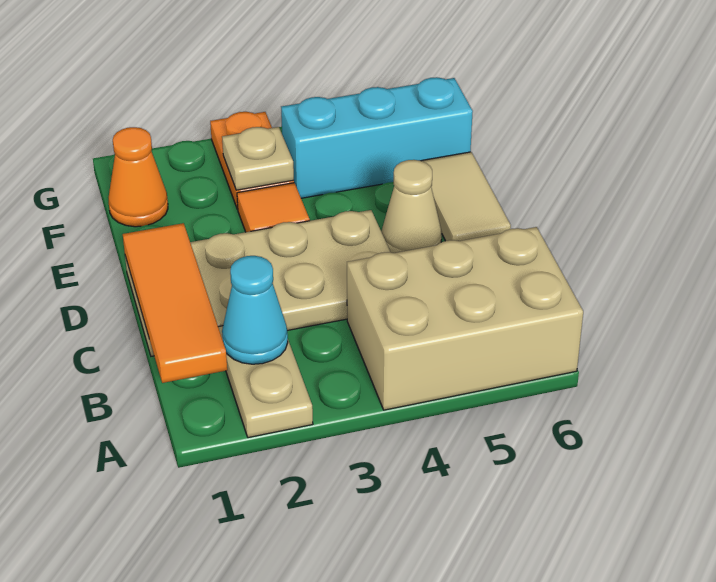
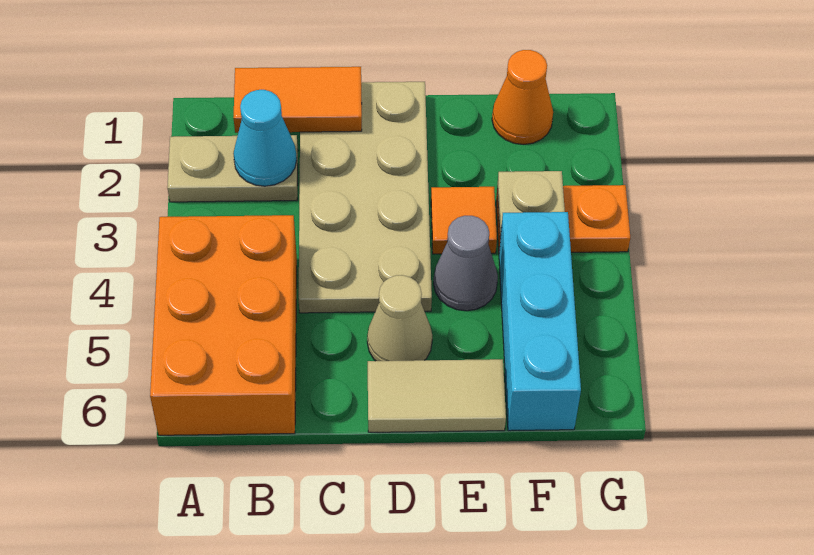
tan brick A4:B6 level 1 -> orange brick A4:B6 level 1
orange tile B1:D1 level 2 -> orange tile B1:C1 level 2
none -> grey cone E4 level 1

